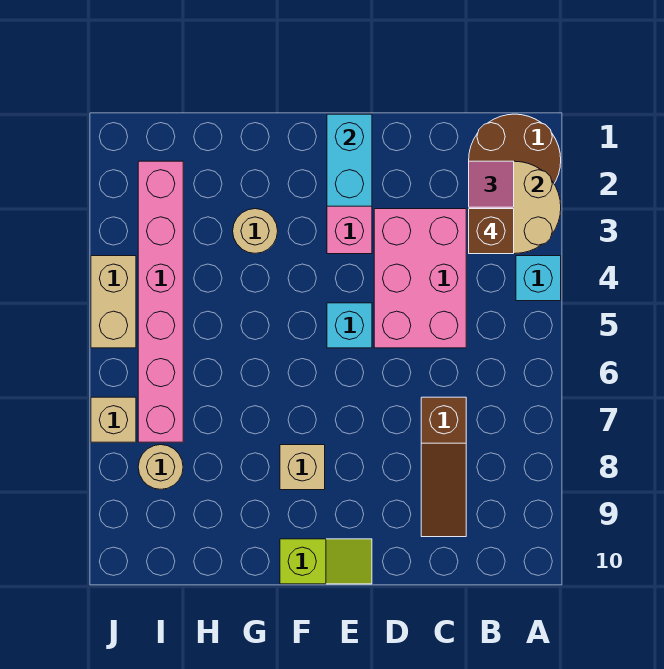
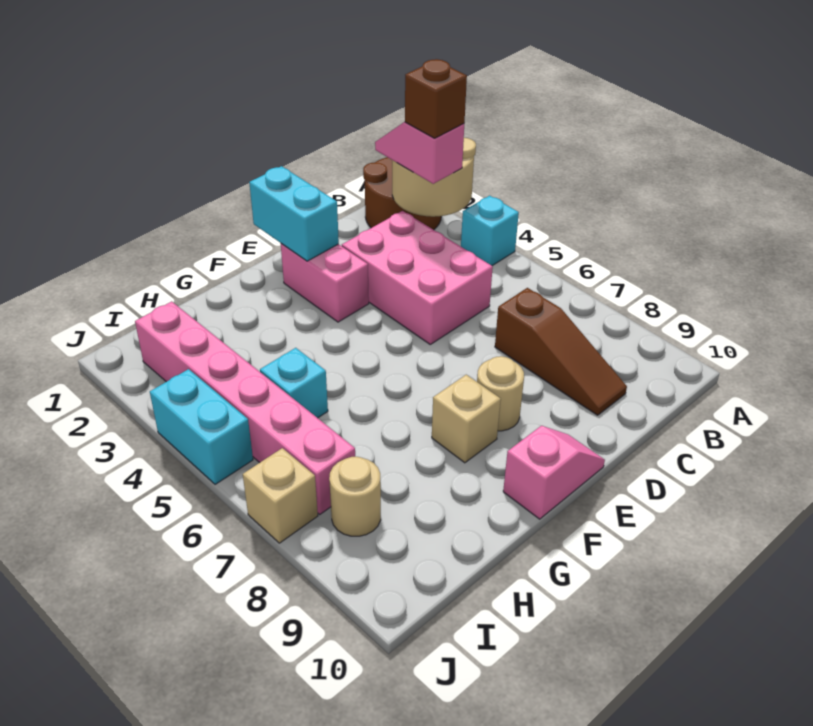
cyan brick E5 level 1 -> cyan brick H5 level 1
lime slope E10:F10 level 1 top F -> pink slope E10:F10 level 1 top F
tan round brick G3 level 1 -> tan round brick E8 level 1
tan brick J4:J5 level 1 -> cyan brick J4:J5 level 1

